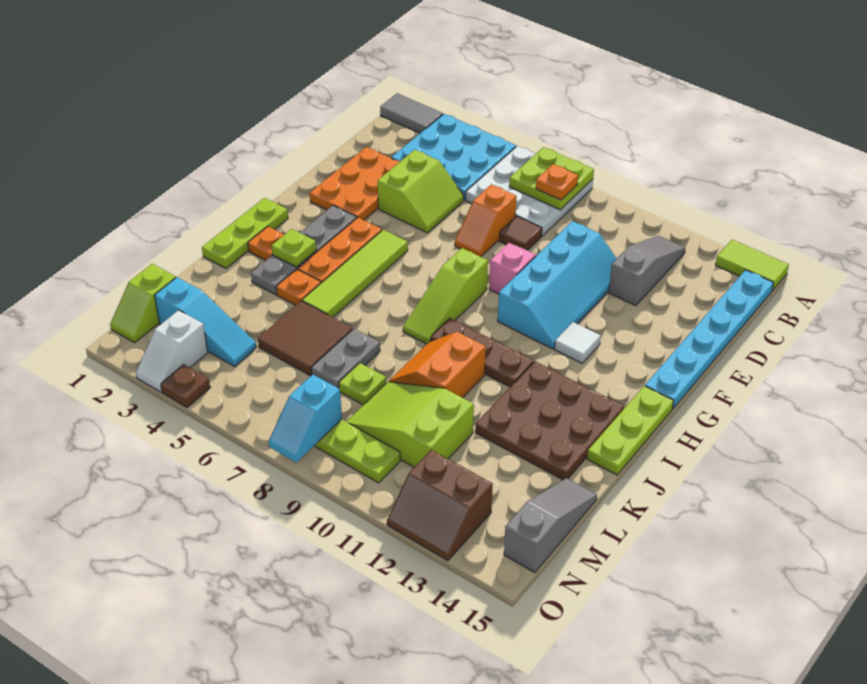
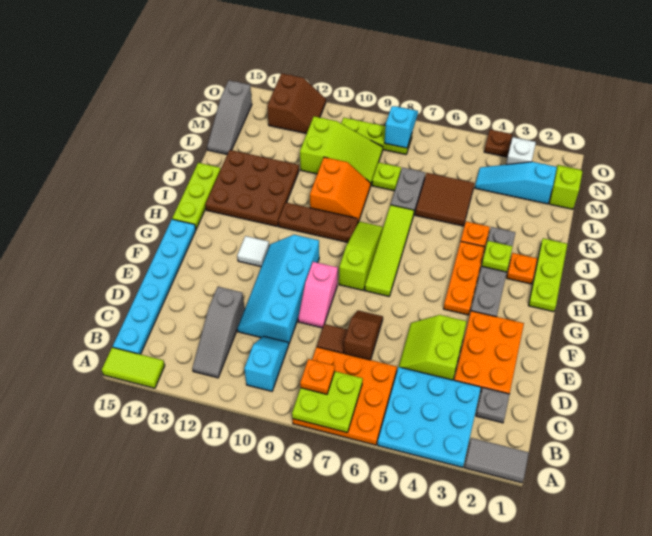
white plate A6:C8 level 1 -> orange plate A6:C8 level 1
none -> cyan slope B10:C10 level 1 top B
none -> grey plate C2 level 1
orange slope D7:E7 level 1 top D -> brown slope D7:E7 level 1 top D
lime tile G5:J5 level 1 -> lime tile G7:J7 level 1
brown slope N12:O13 level 1 top N -> brown slope N12:O13 level 1 top 13

